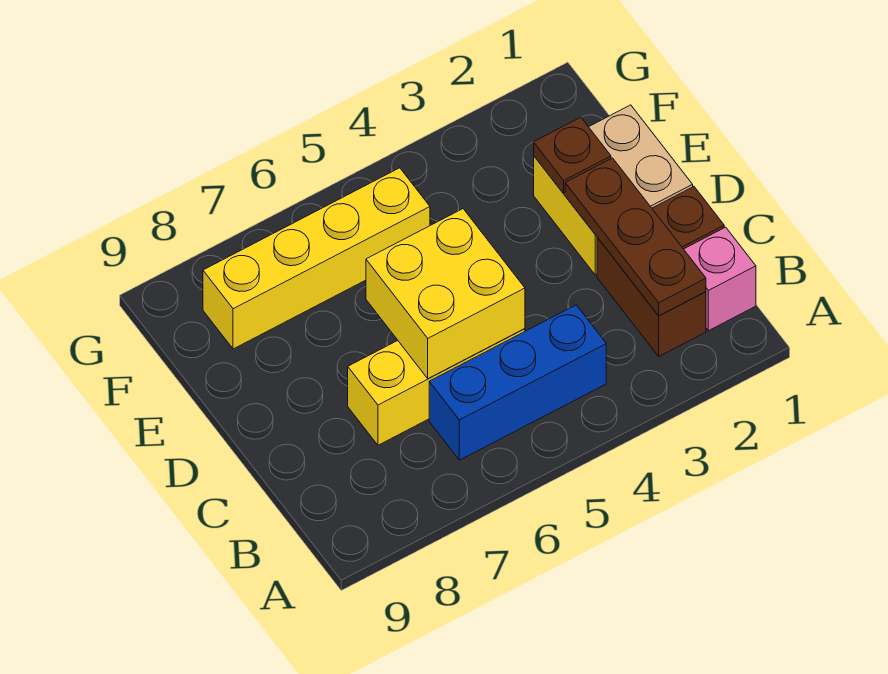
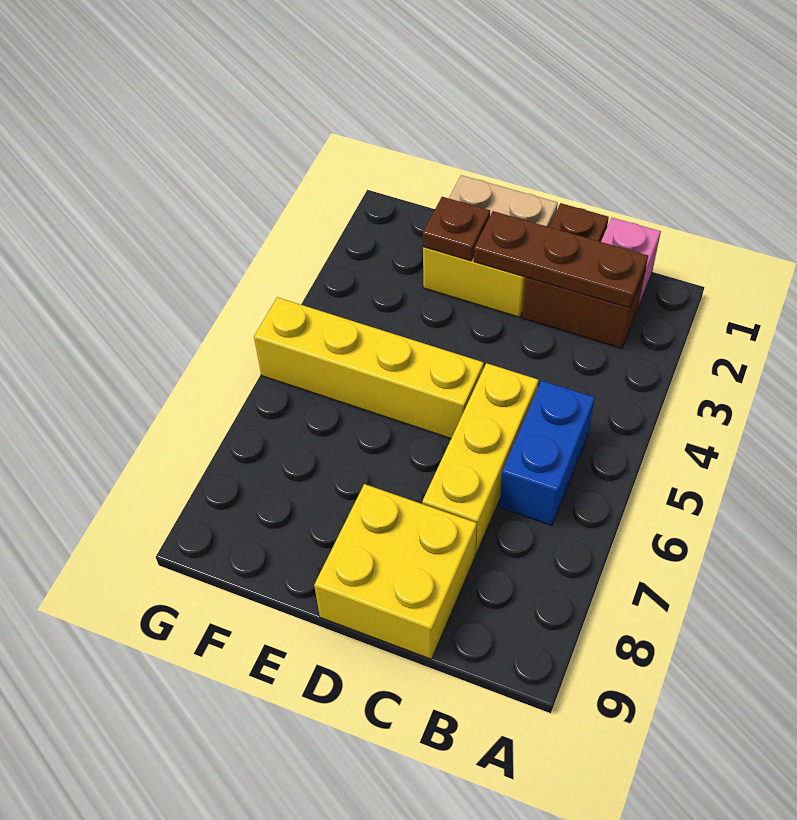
blue brick B4:B6 level 1 -> blue brick B5:B6 level 1
yellow brick C5:D6 level 2 -> yellow brick C8:D9 level 1
yellow brick F5:F8 level 1 -> yellow brick D5:G5 level 1

